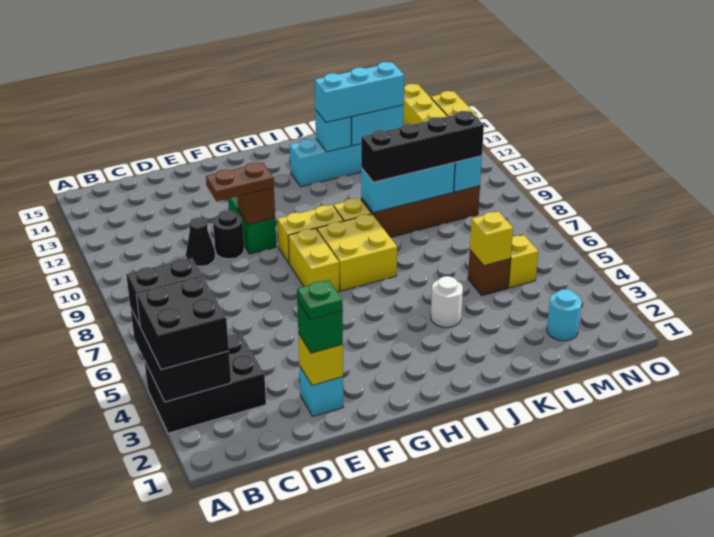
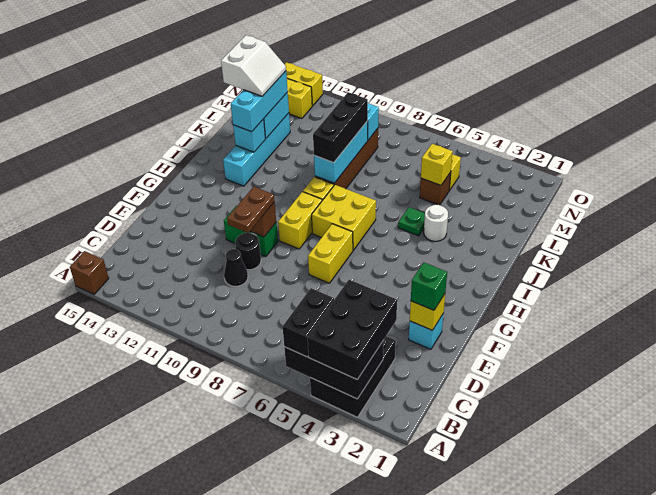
black brick A3:B4 level 3 -> black brick A3:C4 level 3
none -> brown brick A15 level 1
green plate E2 level 4 -> green plate J5 level 1
yellow brick G7:G8 level 1 -> yellow brick F7:G7 level 1
black brick J9:M9 level 3 -> black brick J9:L9 level 3
none -> white slope K13:L14 level 4 top 14
cyan round brick M2 level 1 -> none

